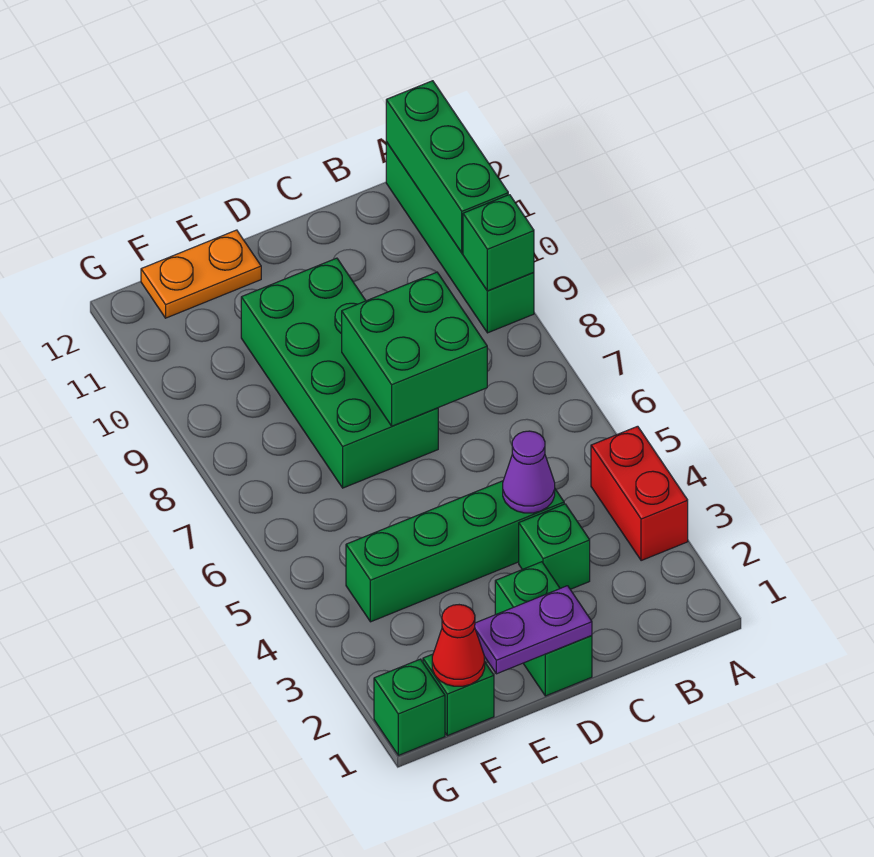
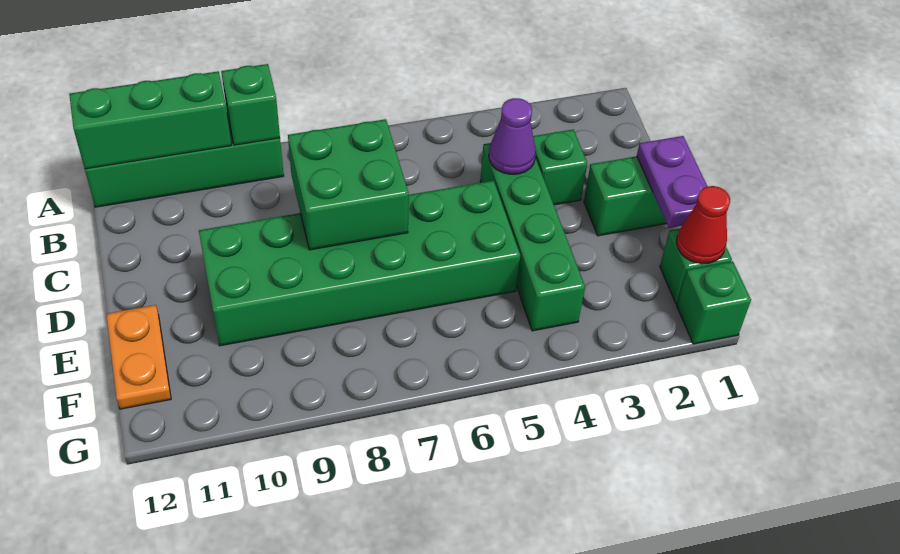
red brick A3:A4 level 1 -> none
green brick D7:E10 level 1 -> green brick D5:E10 level 1

